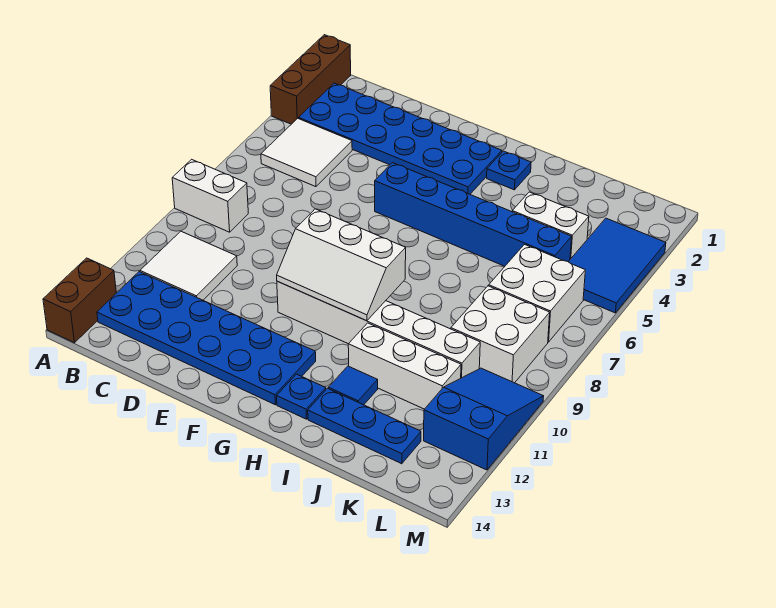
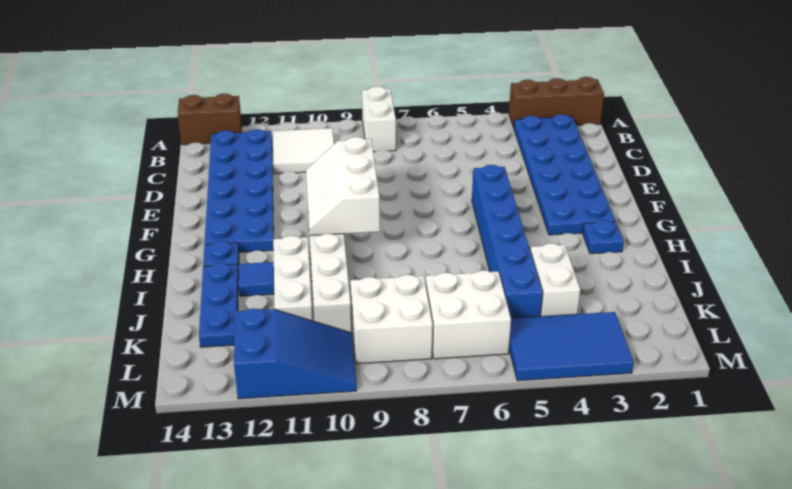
white tile B4:C5 level 1 -> none

